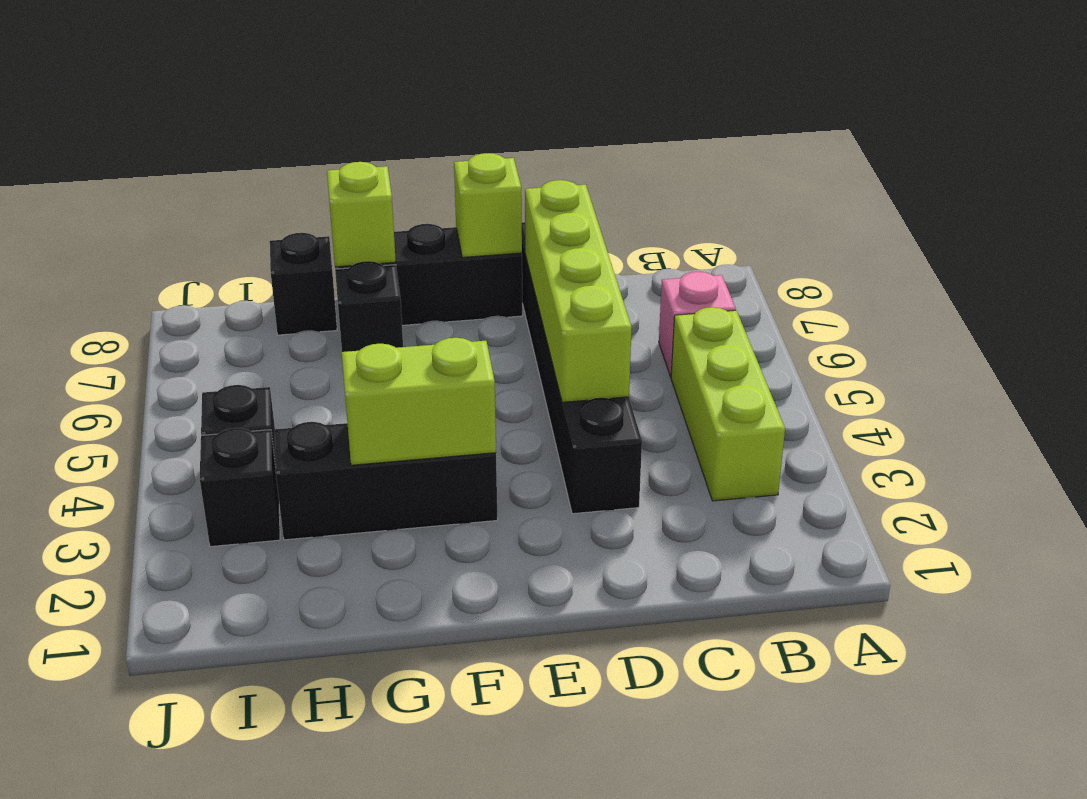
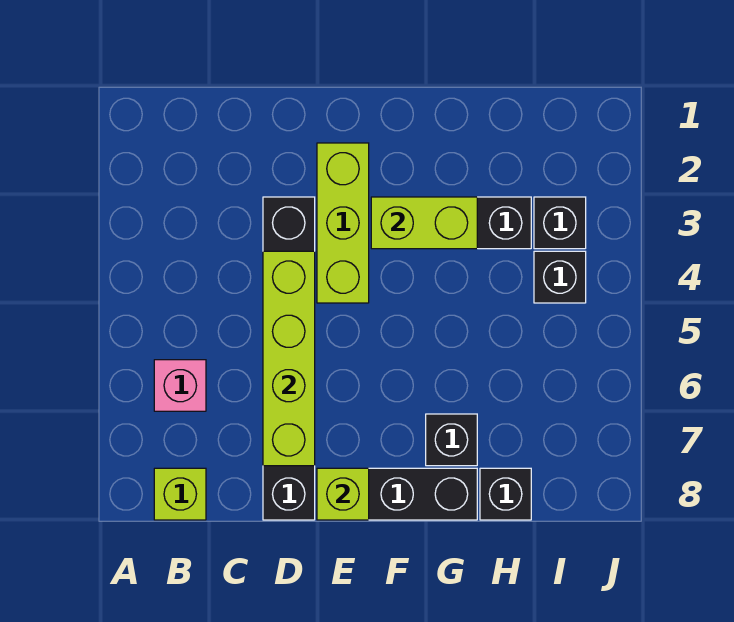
lime brick B3:B5 level 1 -> lime brick E2:E4 level 1
lime brick G8 level 2 -> lime brick B8 level 1

